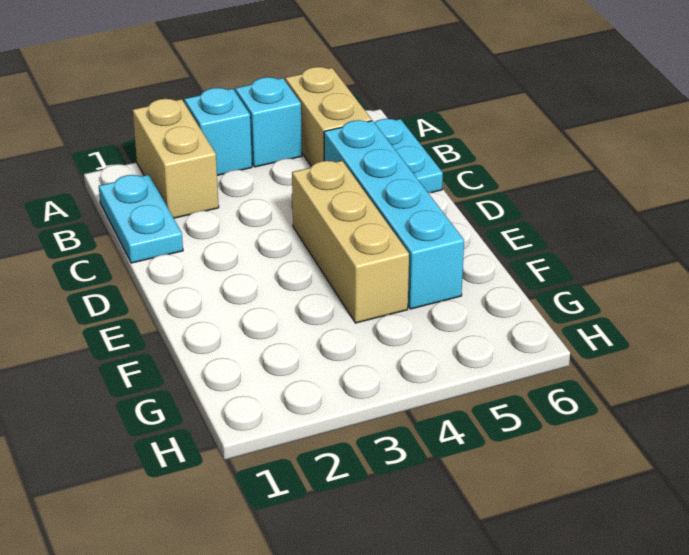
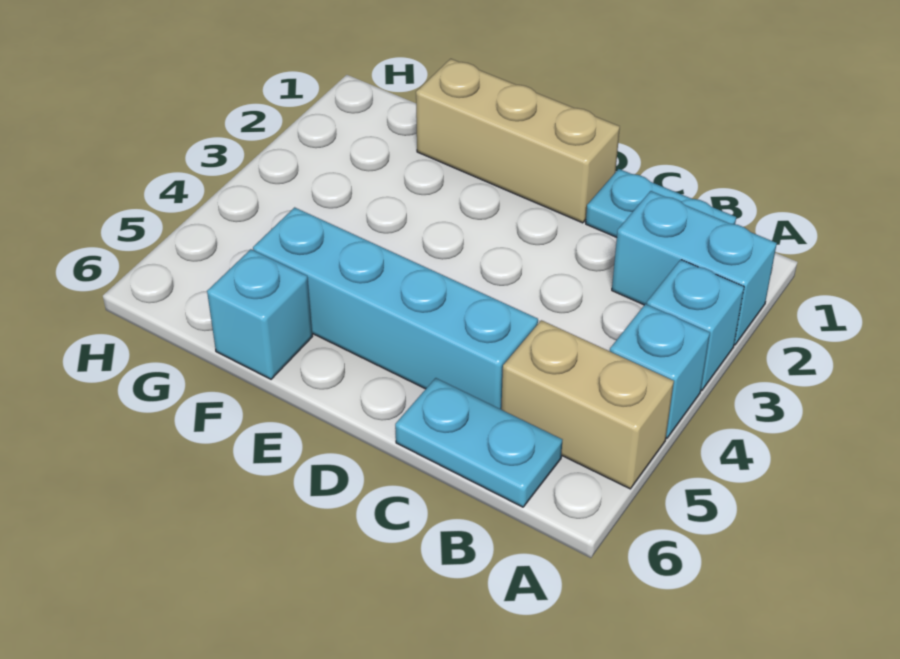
tan brick A2:B2 level 1 -> cyan brick A2:B2 level 1
tan brick D4:F4 level 1 -> tan brick D1:F1 level 1
none -> cyan brick F6 level 1

